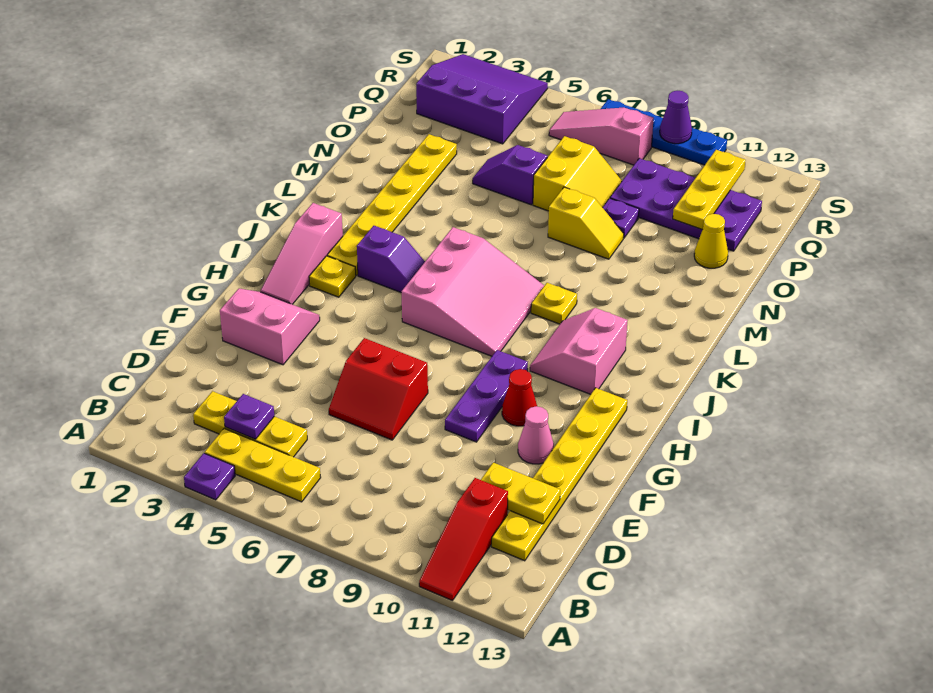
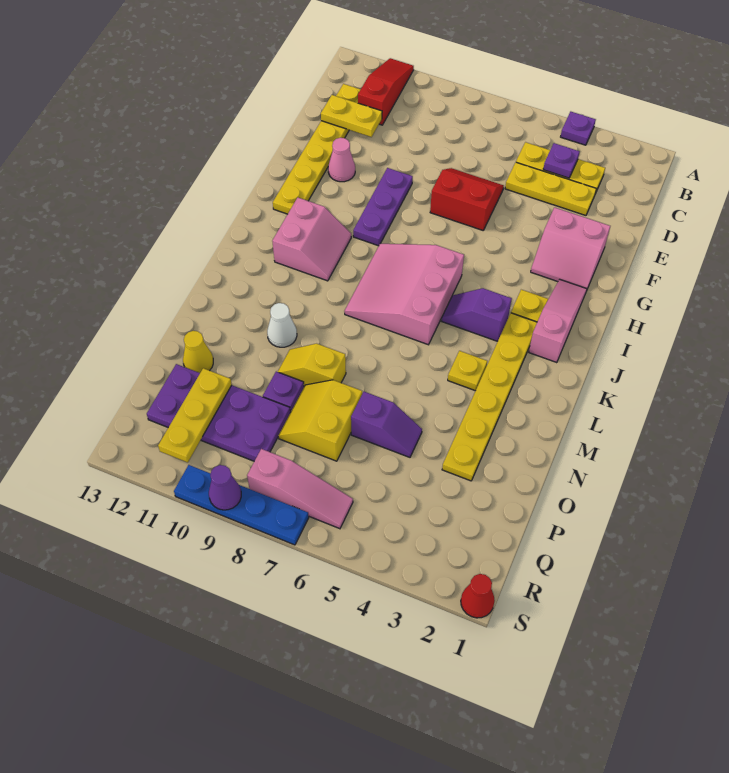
yellow plate B4:B6 level 1 -> yellow plate D3:D5 level 1
red cone G10 level 1 -> red cone S1 level 1
yellow plate K9 level 1 -> yellow plate L4 level 1
none -> white cone M10 level 1
purple slope Q2:S4 level 1 top Q -> none

